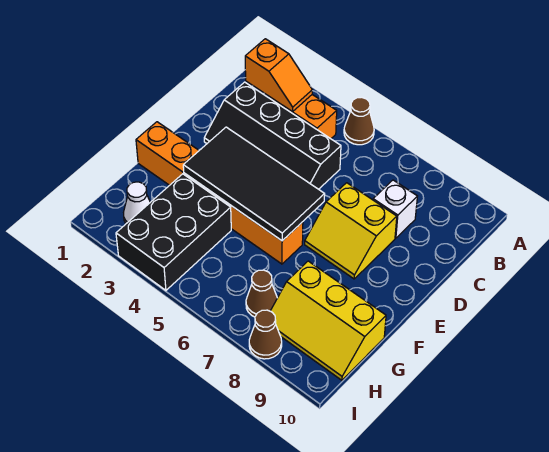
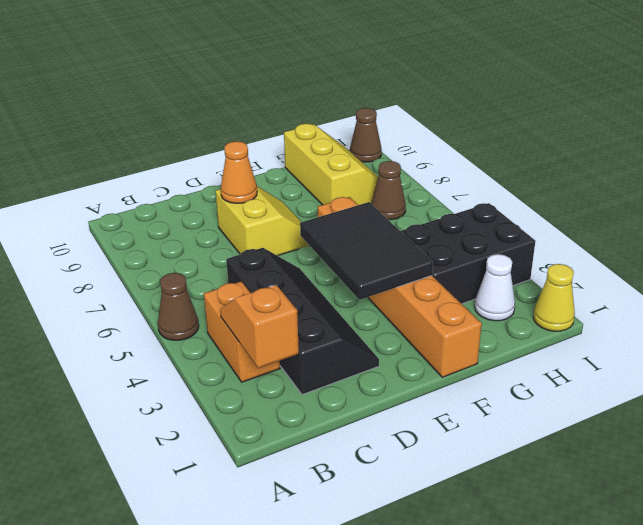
white brick C8 level 1 -> none
none -> orange cone D8 level 2
black tile E3:F6 level 2 -> black tile E3:F5 level 2
none -> yellow cone I1 level 1
brown cone I8 level 1 -> brown cone I10 level 1

